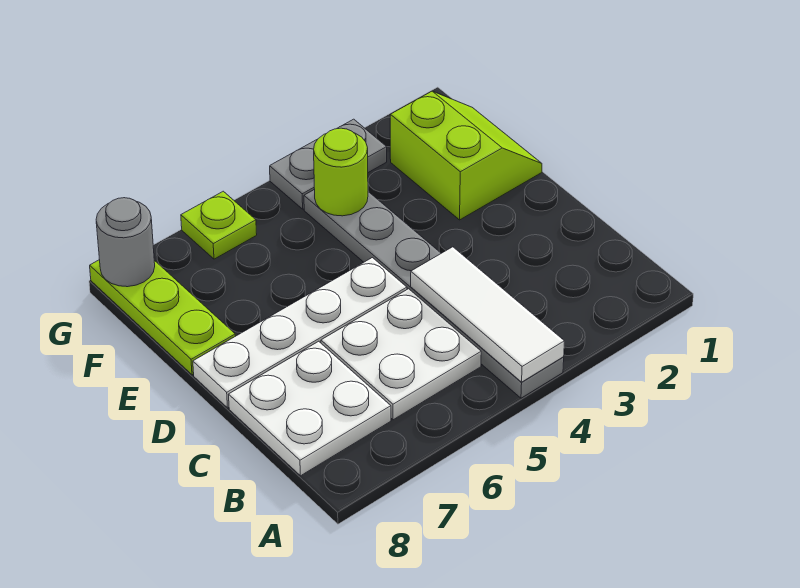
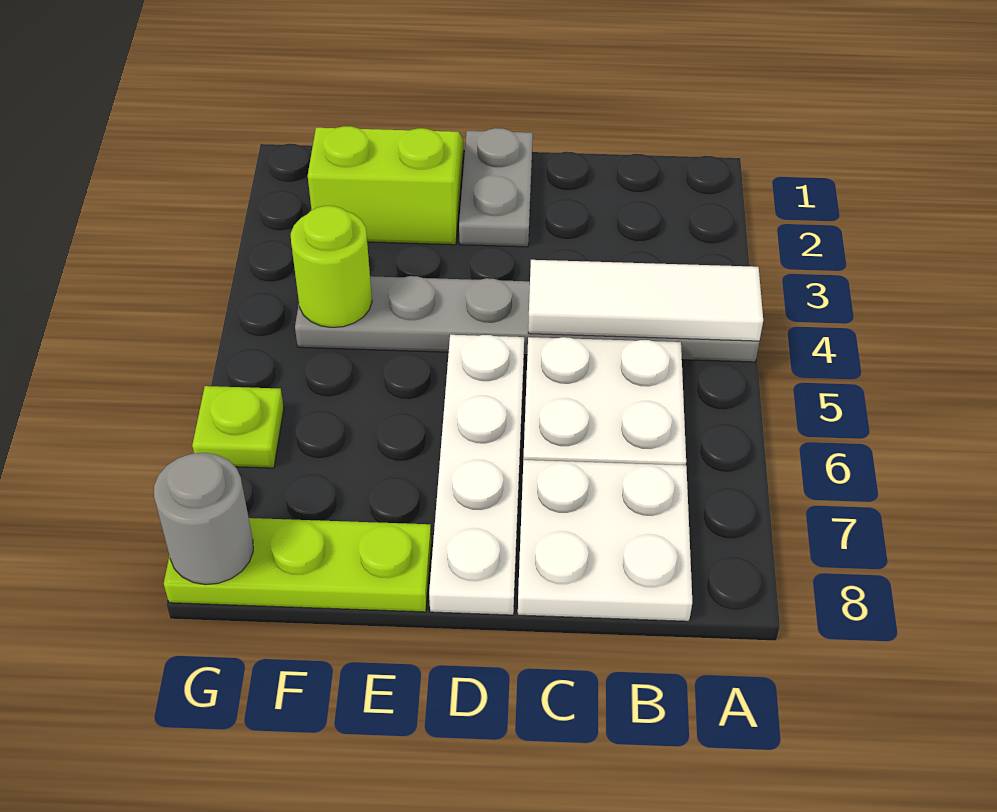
grey plate G3:G4 level 1 -> grey plate D1:D2 level 1

